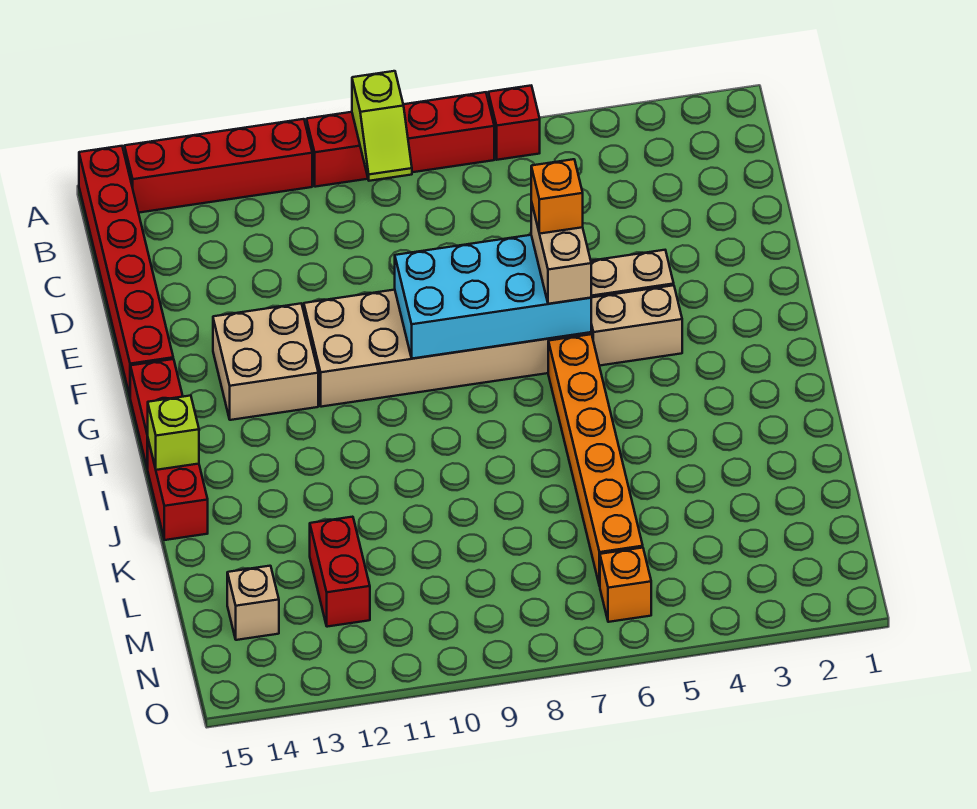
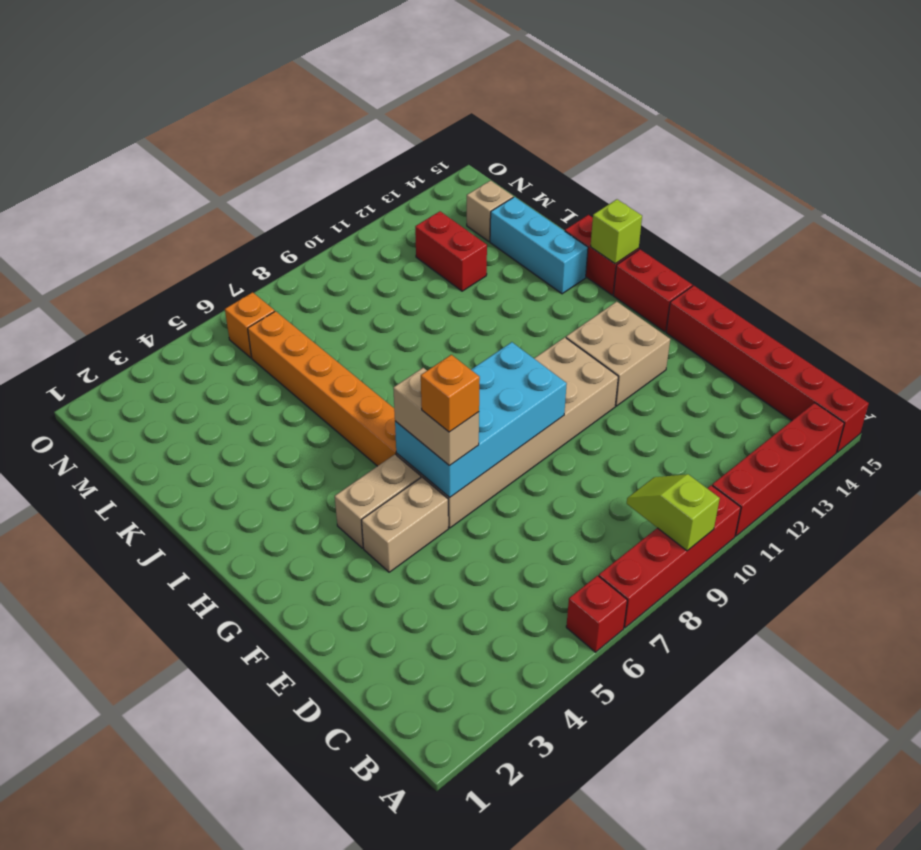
none -> cyan brick J14:L14 level 1

